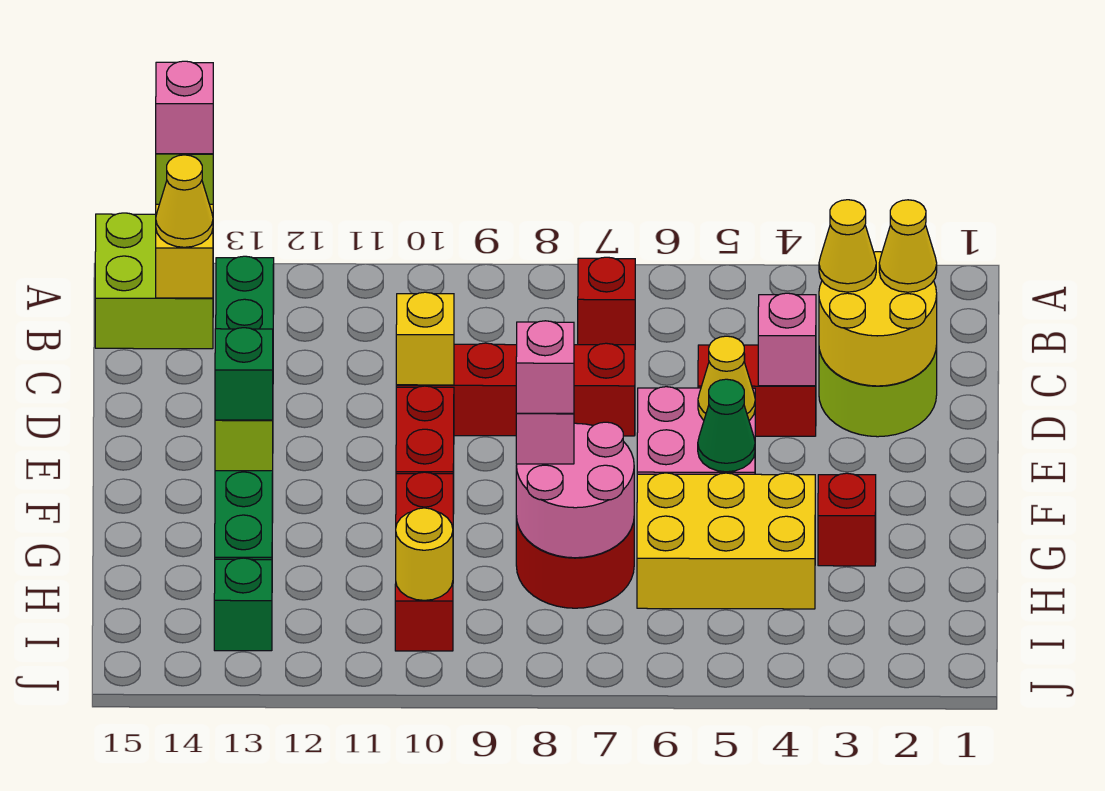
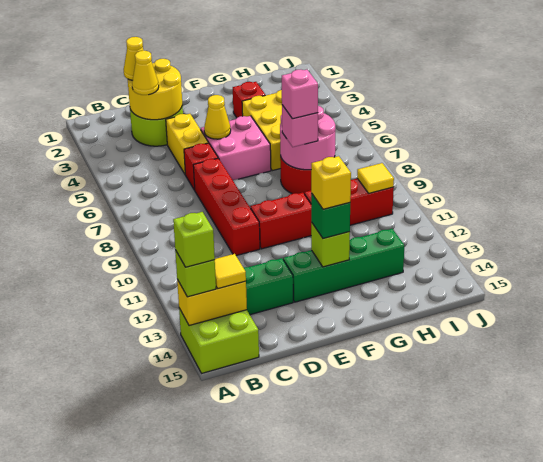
pink brick A14 level 4 -> lime brick A14 level 4
red brick B7 level 1 -> red brick D6 level 1
yellow cone B14 level 3 -> yellow tile B14 level 3
red brick D4:D5 level 1 -> yellow brick D4:D5 level 1
pink brick D4 level 2 -> none
yellow brick D10 level 2 -> yellow brick F13 level 4
green cone F5 level 2 -> none
yellow round brick I10 level 2 -> yellow tile I10 level 2
green brick I13 level 1 -> none

